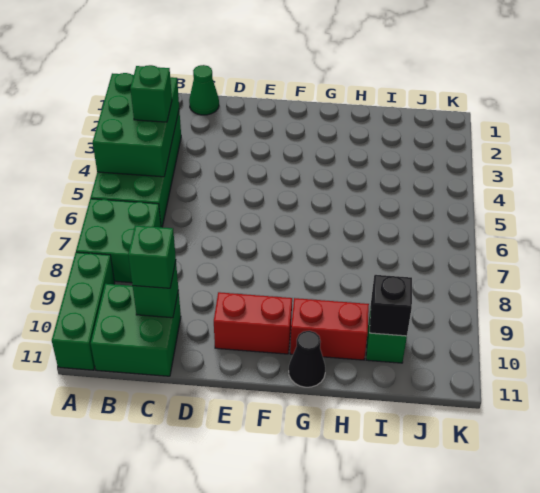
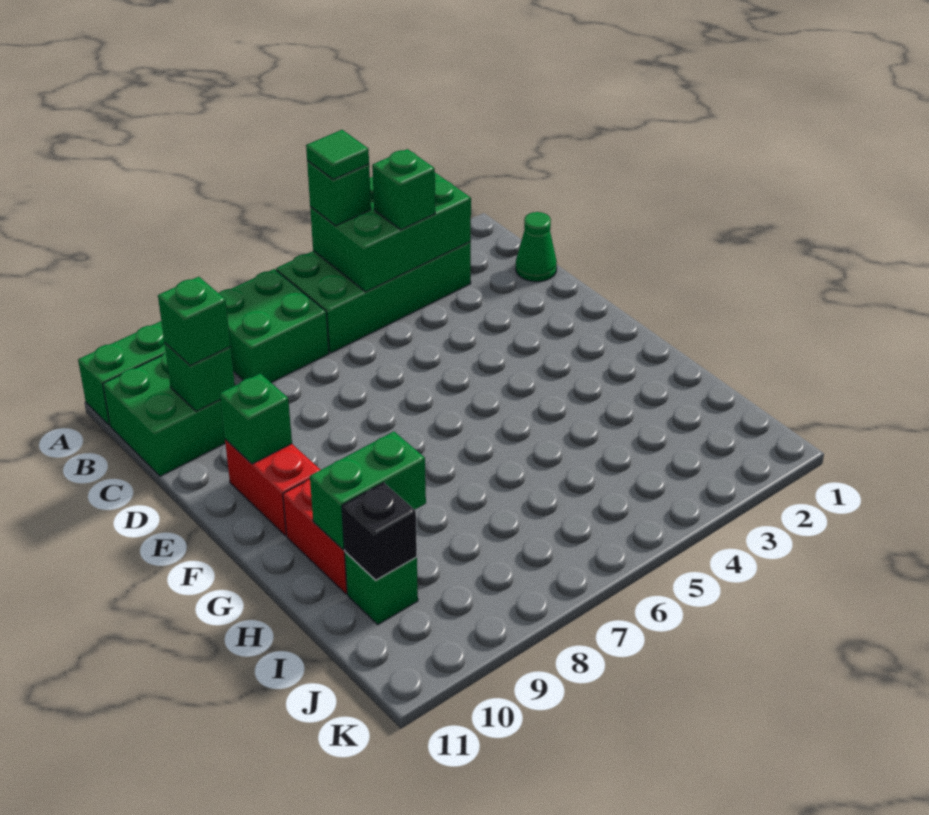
none -> green brick A5 level 3
none -> green tile A5 level 4
none -> green brick E10 level 2
black cone G11 level 1 -> none
none -> green brick H9:H10 level 2

